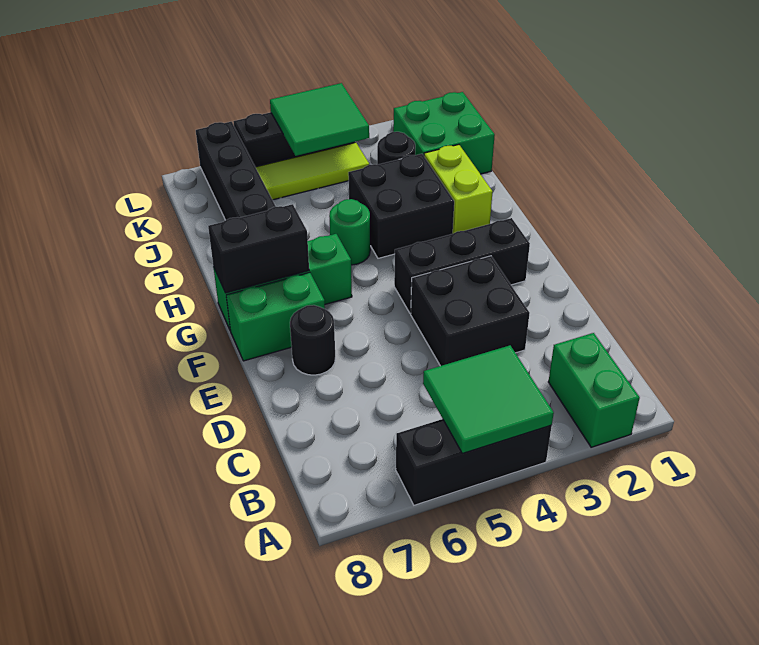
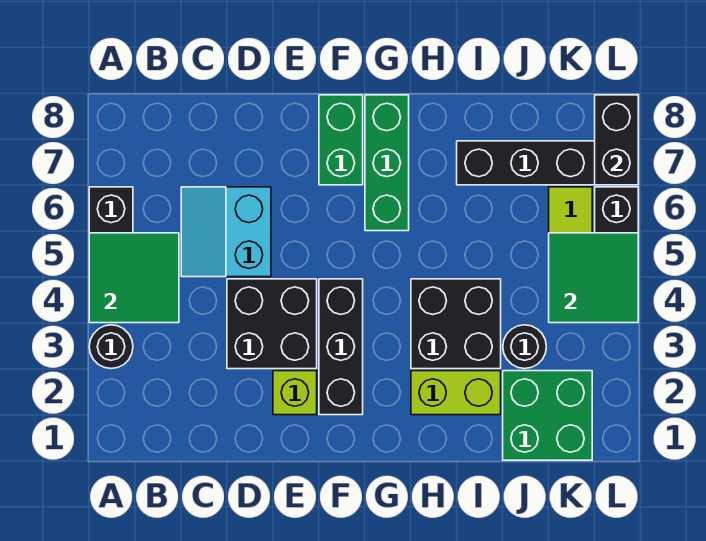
green brick A2:B2 level 1 -> none
none -> cyan slope C5:D6 level 1 top D
none -> lime brick E2 level 1
black round brick E7 level 1 -> black round brick A3 level 1
black brick G7:G8 level 2 -> black brick L7:L8 level 2
green round brick H5 level 1 -> none

